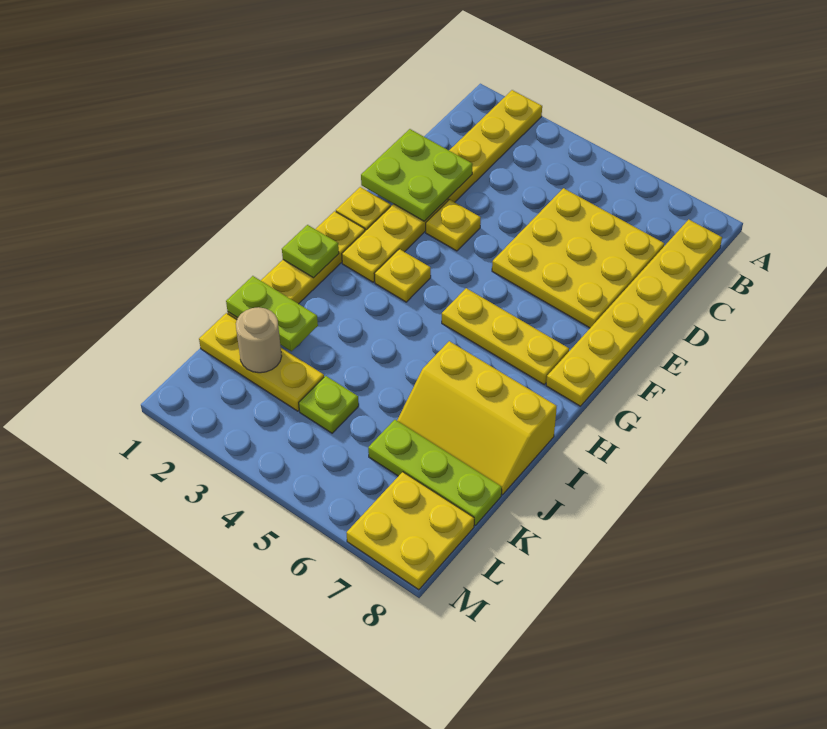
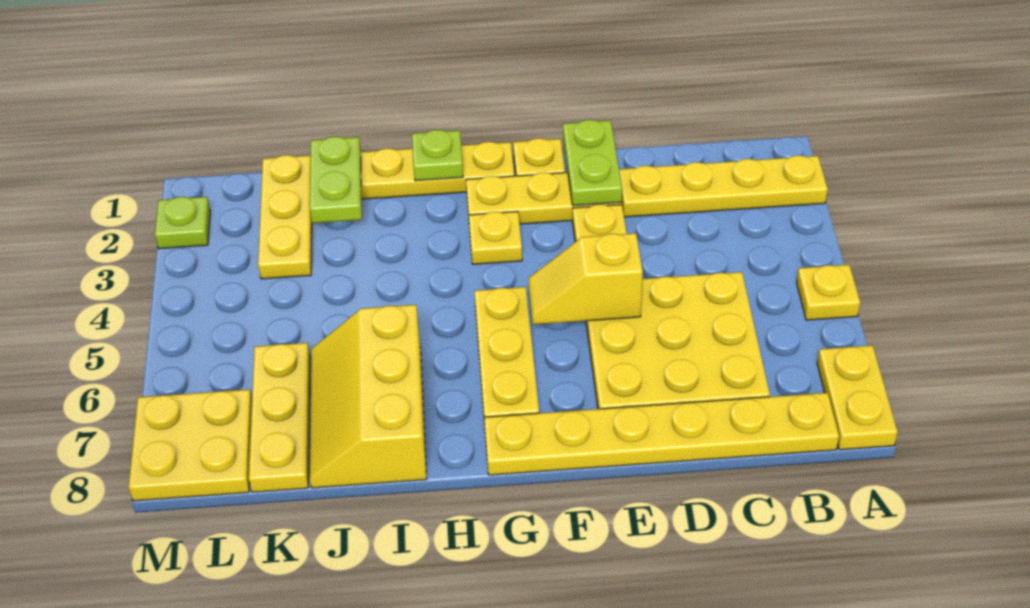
none -> yellow plate A5 level 1
none -> yellow plate A7:A8 level 1
lime plate D1:E2 level 2 -> lime plate E1:E2 level 2
none -> yellow slope E5:F5 level 2 top E
tan round brick K2 level 2 -> none
lime plate K4 level 1 -> lime plate M2 level 1
lime plate K6:K8 level 1 -> yellow plate K6:K8 level 1

